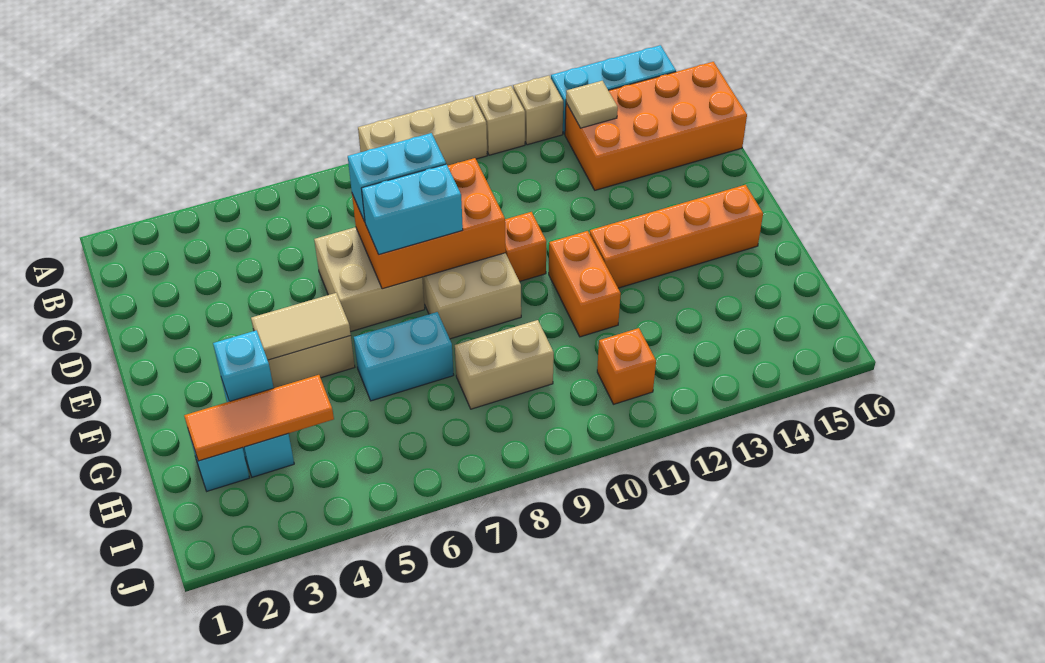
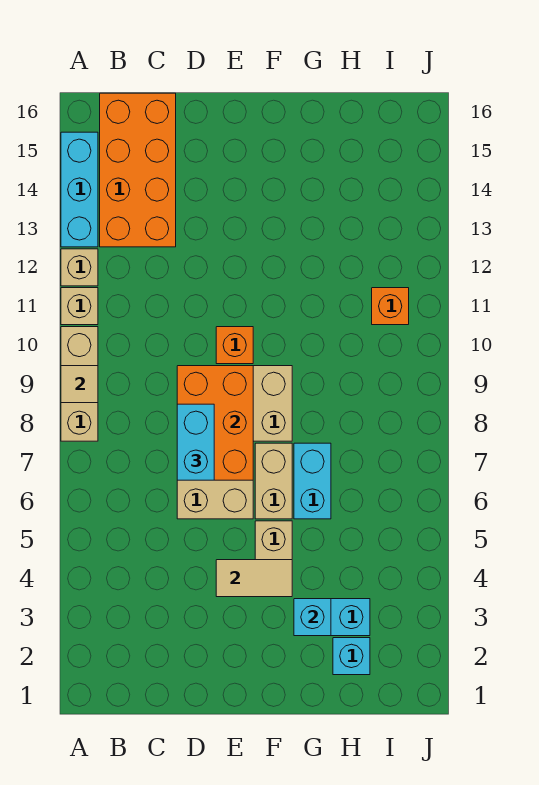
tan tile B13 level 2 -> tan tile A9 level 2
cyan brick E7:E8 level 3 -> none
tan tile F4:F5 level 2 -> tan tile E4:F4 level 2
orange brick F11:G11 level 1 -> none
orange brick F12:F15 level 1 -> none
orange tile H2:H4 level 2 -> none
tan brick H8:H9 level 1 -> tan brick F6:F7 level 1

